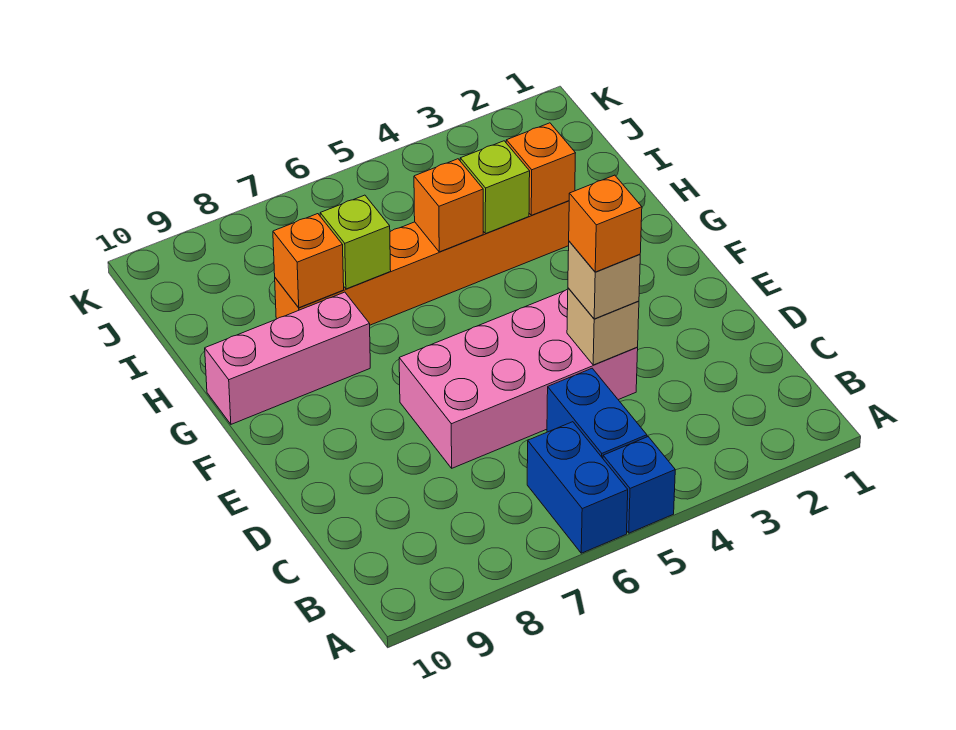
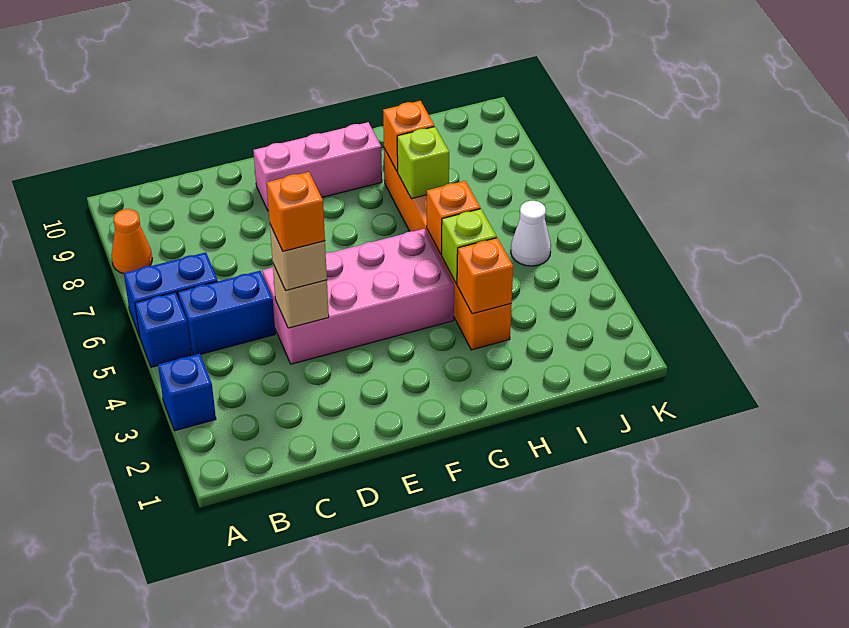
none -> blue brick A3 level 1
none -> orange cone A8 level 1
pink brick D4:E7 level 1 -> pink brick D4:G5 level 1
pink brick G8:G10 level 1 -> pink brick E9:G9 level 1
none -> white cone J5 level 1

